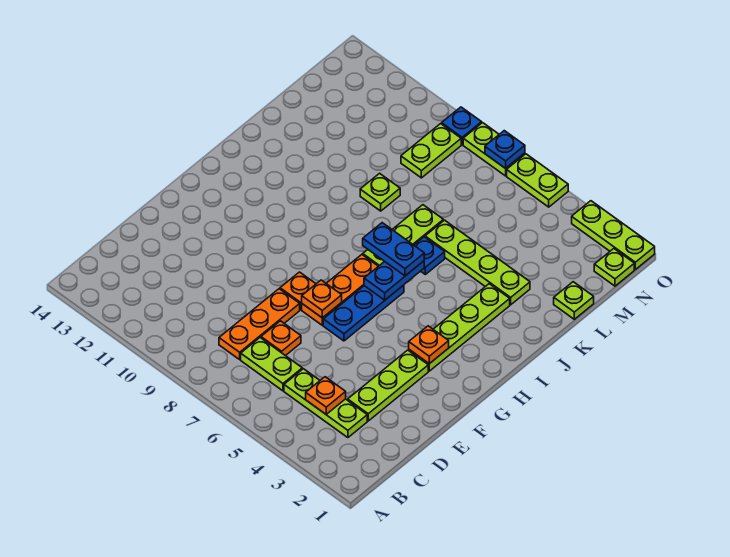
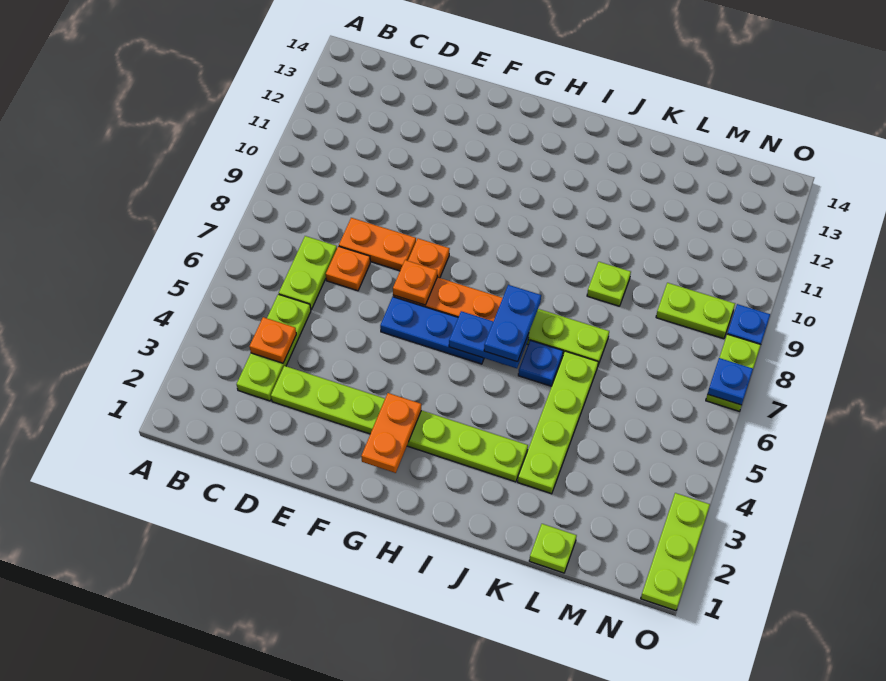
orange plate C8:E8 level 1 -> orange plate D8:E8 level 1
orange plate G3 level 2 -> orange plate G2:G3 level 2
lime plate N1 level 1 -> none
lime plate O5:O6 level 1 -> none

